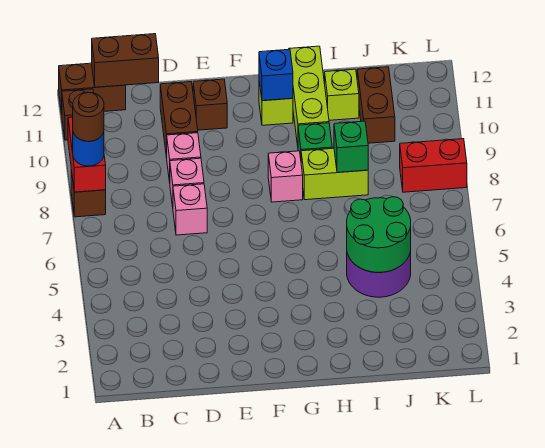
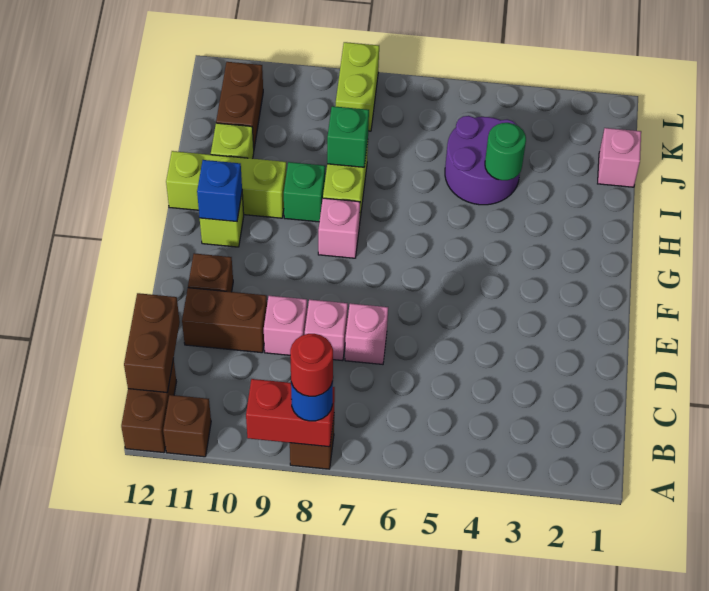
brown round brick A8 level 4 -> red round brick A8 level 4
green round brick I4:J5 level 2 -> green round brick I4 level 2
none -> pink brick J1 level 1
brown brick J10:J11 level 1 -> brown brick J11:K11 level 1
red brick K8:L8 level 1 -> lime brick K8:L8 level 1

